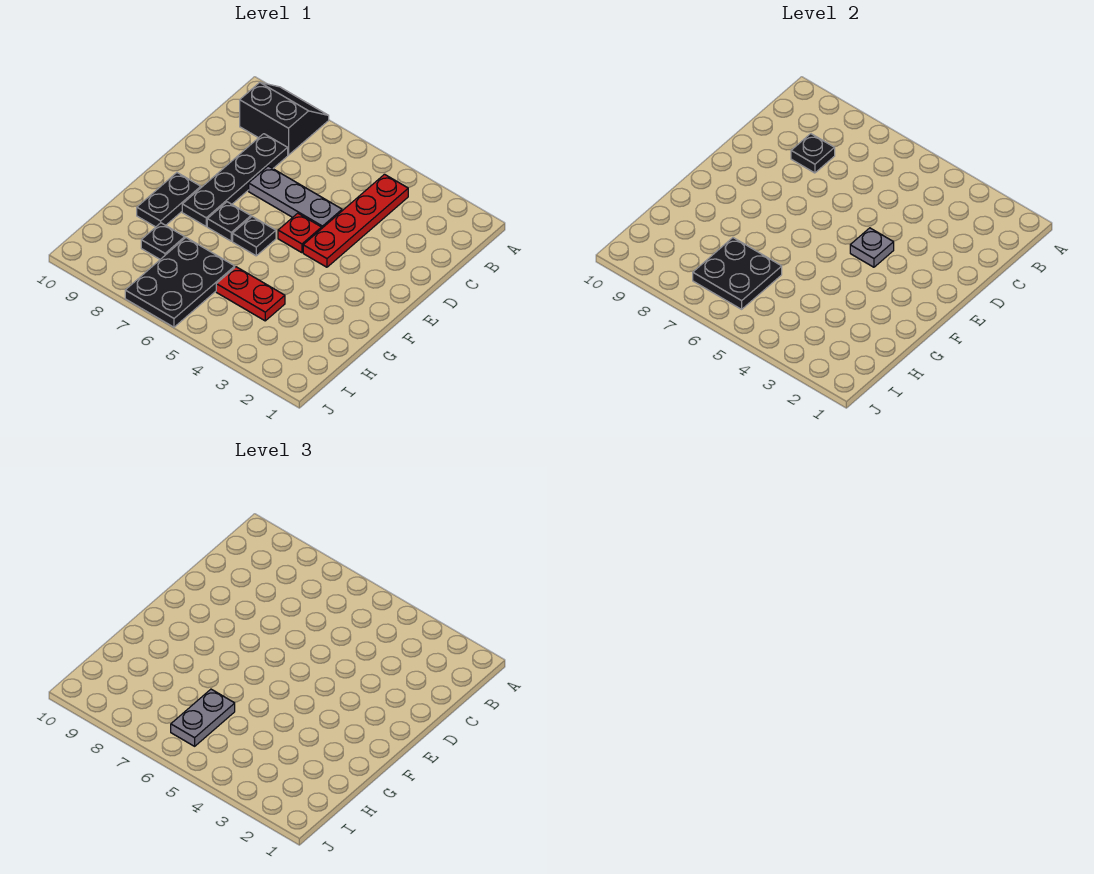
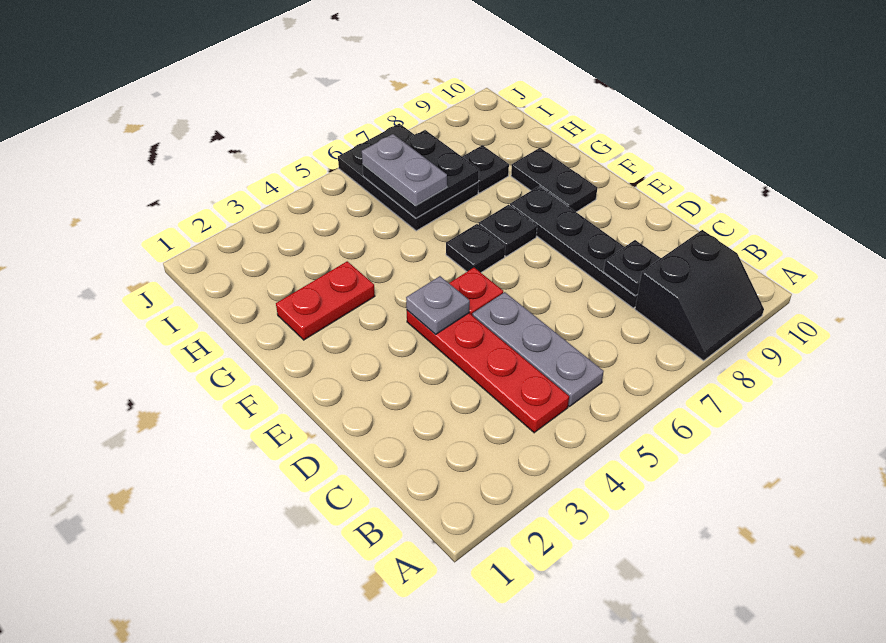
grey plate D5:D7 level 1 -> grey plate B5:D5 level 1
red plate H4:H5 level 1 -> red plate G2:G3 level 1

